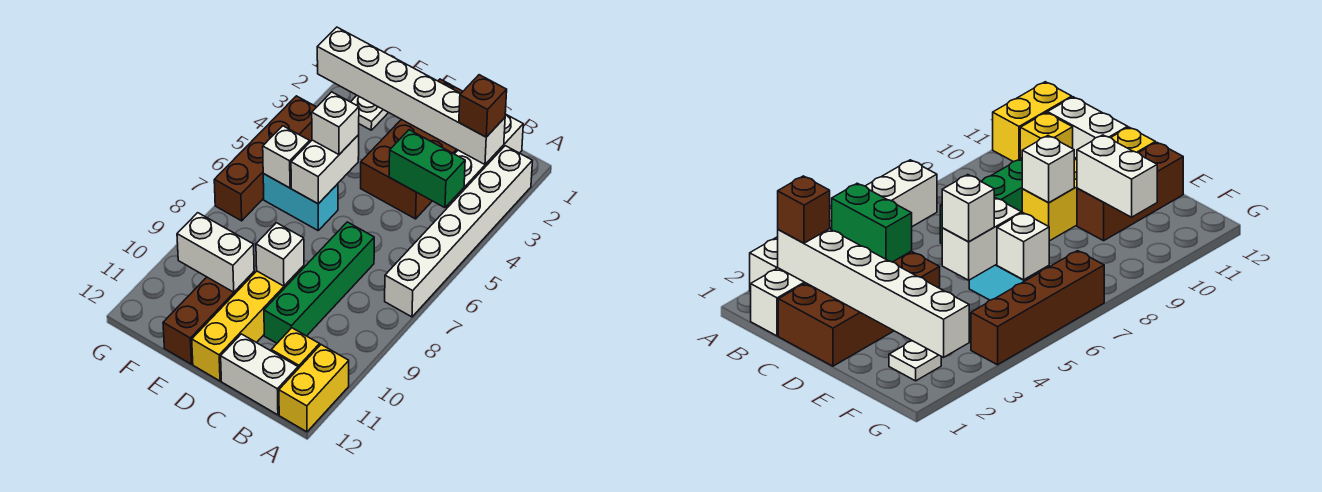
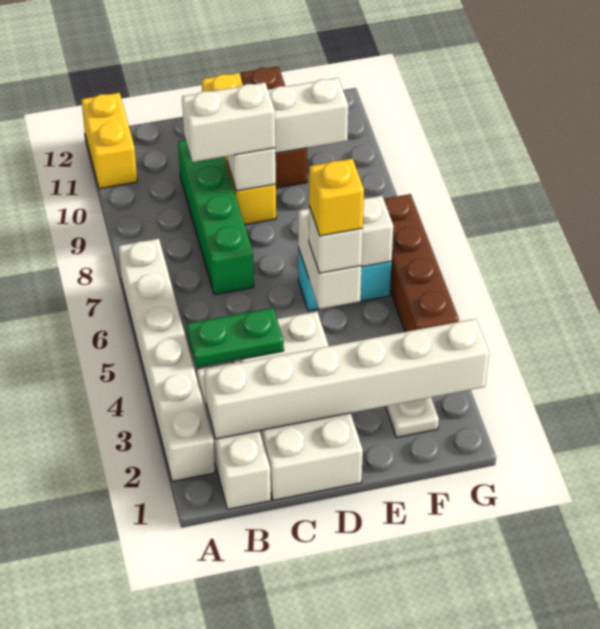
brown brick B2 level 3 -> none
green brick B4:C4 level 2 -> green plate B4:C4 level 2
yellow brick B11 level 1 -> yellow brick E5 level 4
white brick B12:C12 level 1 -> white brick C9:D9 level 3
brown brick C1:D4 level 1 -> white brick C1:D4 level 1

